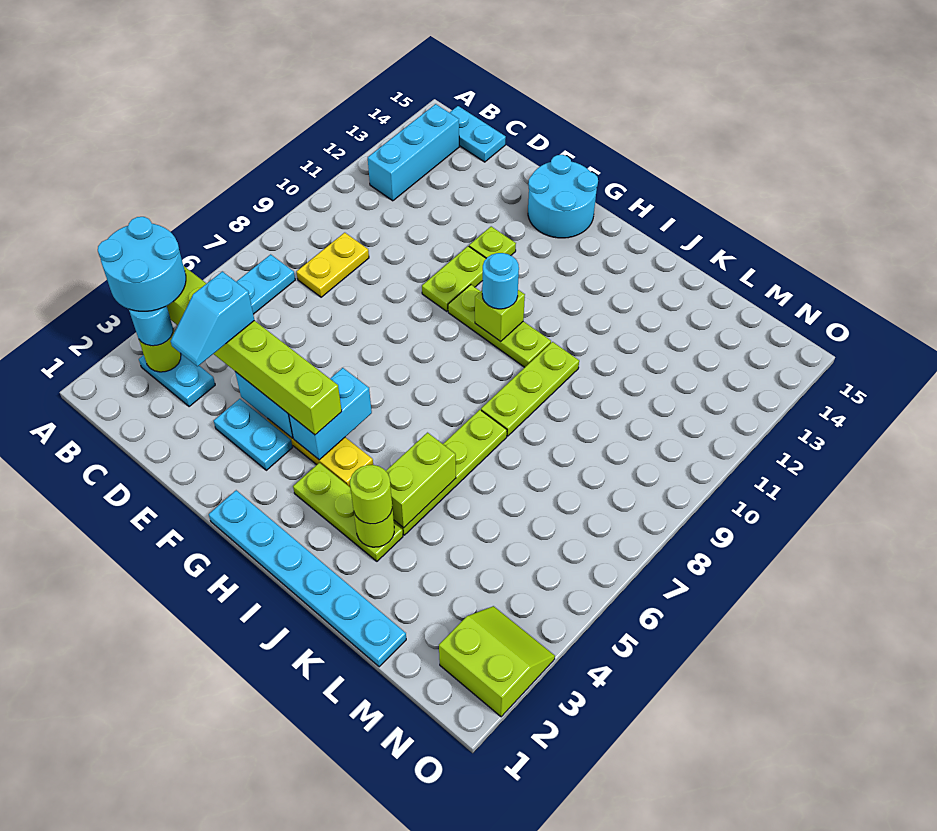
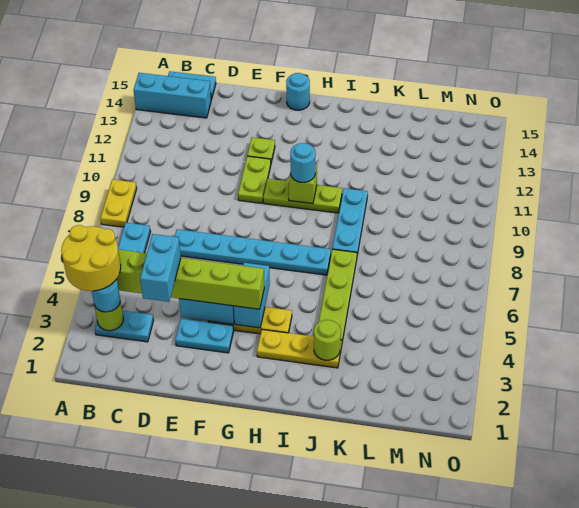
cyan round brick A3:B4 level 4 -> yellow round brick A3:B4 level 4
cyan brick B12:B14 level 1 -> cyan brick A14:C14 level 1
yellow plate C8:C9 level 1 -> yellow plate A8:A9 level 1
cyan slope D3:D4 level 4 top 4 -> cyan brick D3:D4 level 4
cyan round brick F14:G15 level 1 -> cyan round brick G15 level 1
cyan plate G1:L1 level 1 -> cyan plate D7:I7 level 1
lime plate H3:J3 level 1 -> yellow plate H3:J3 level 1
lime round brick J3 level 3 -> none
lime brick J4:J5 level 2 -> none
lime plate J8:J10 level 1 -> cyan plate J8:J10 level 1
lime slope N2:O3 level 1 top 2 -> none

